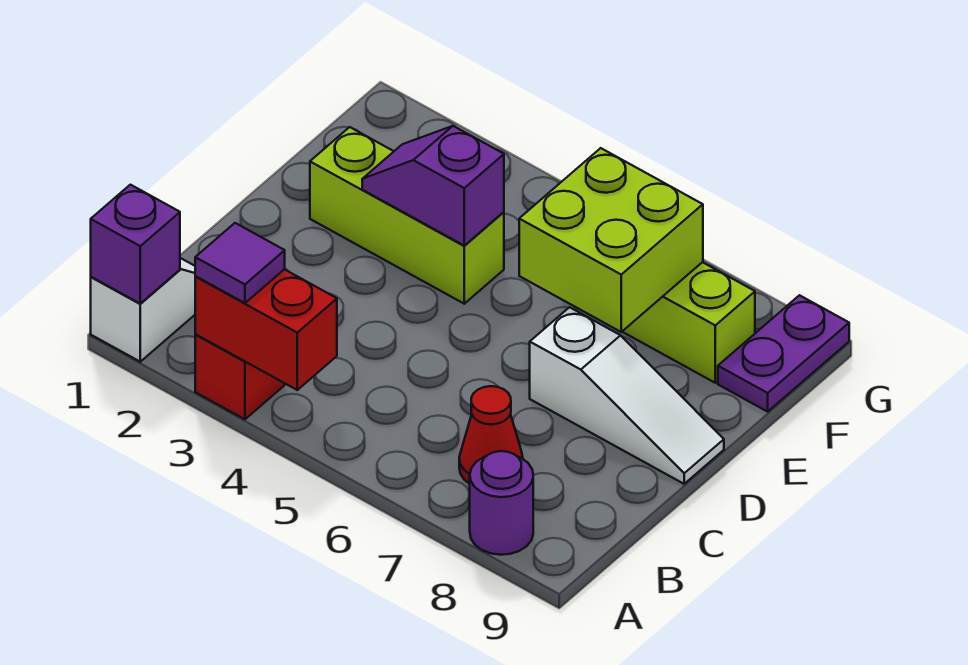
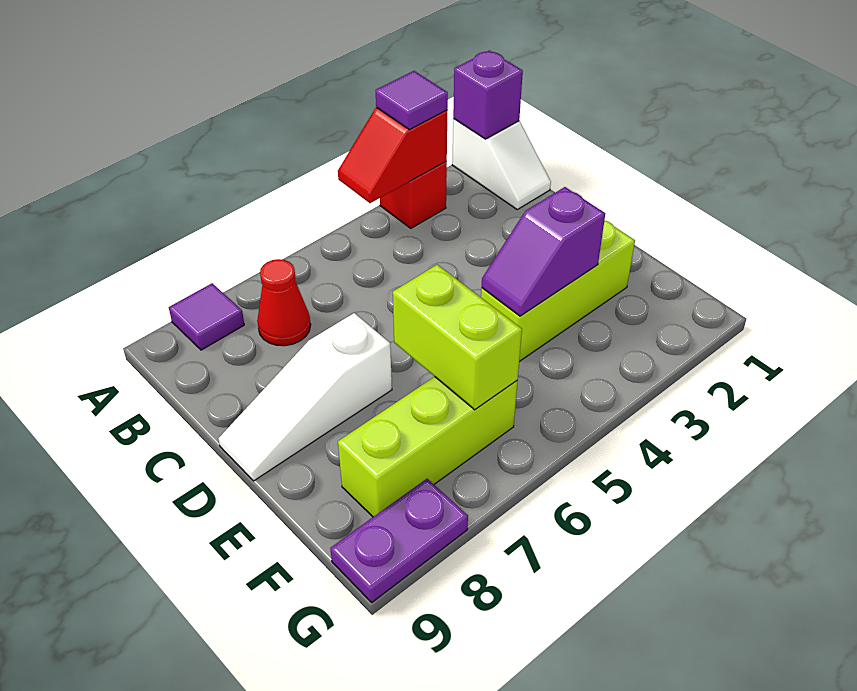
red brick A3:A4 level 2 -> red slope A3:A4 level 2 top 3
purple round brick A8 level 1 -> purple tile A8 level 1
purple slope E3:E4 level 2 top 4 -> purple slope E3:E4 level 2 top 3
lime brick E6:F7 level 2 -> lime brick E6:F6 level 2
purple plate F9:G9 level 1 -> purple plate G8:G9 level 1

